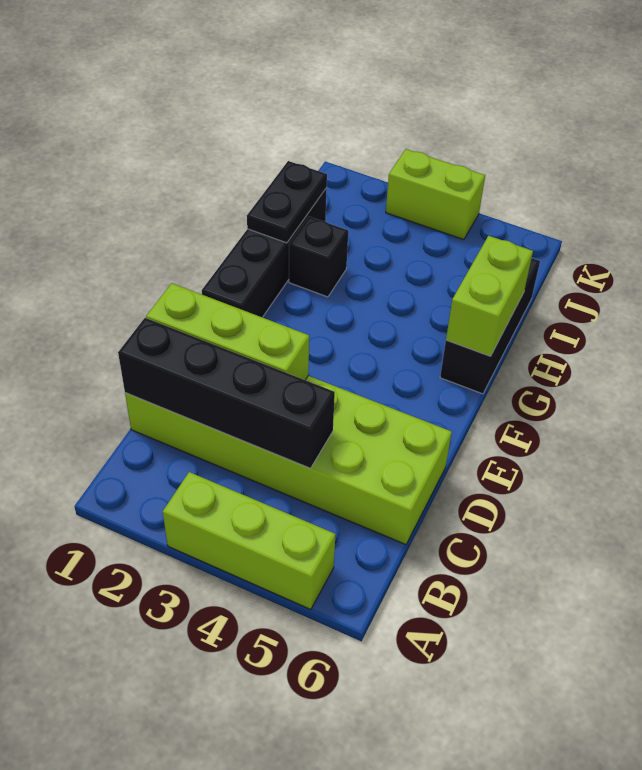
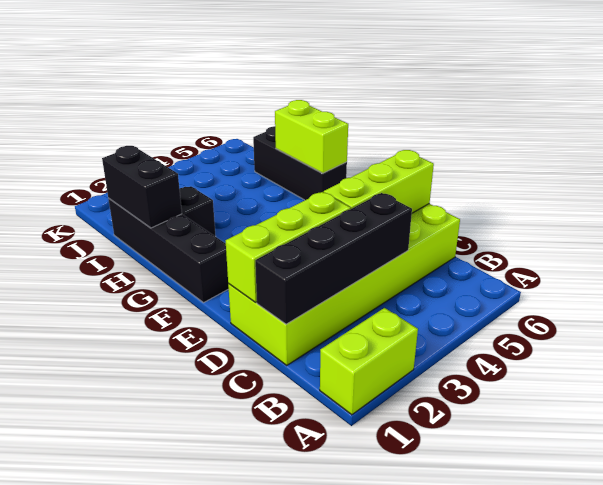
lime brick A3:A5 level 1 -> lime brick D4:D6 level 2
black plate H1:I1 level 2 -> black brick H1:I1 level 2
lime brick K3:K4 level 1 -> lime brick A1:A2 level 1

